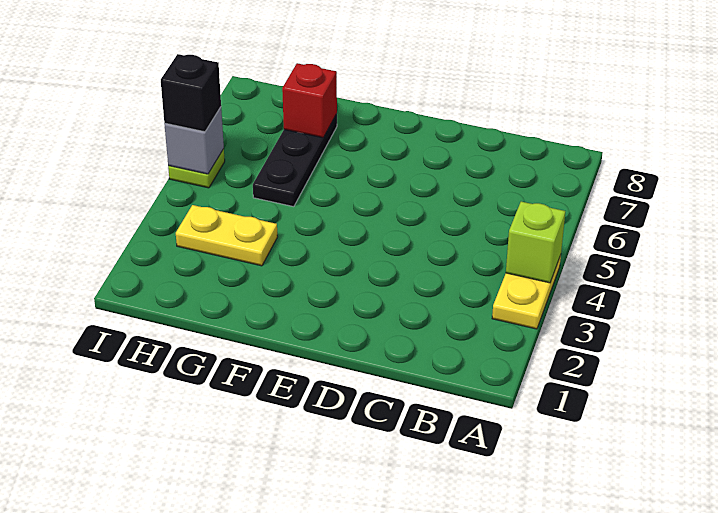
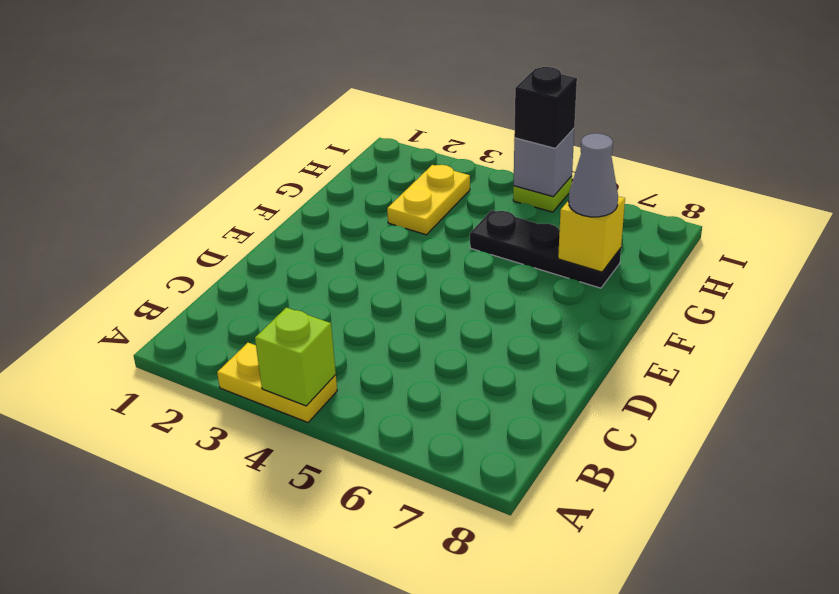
red brick G7 level 2 -> yellow brick G7 level 2
none -> grey cone G7 level 3

